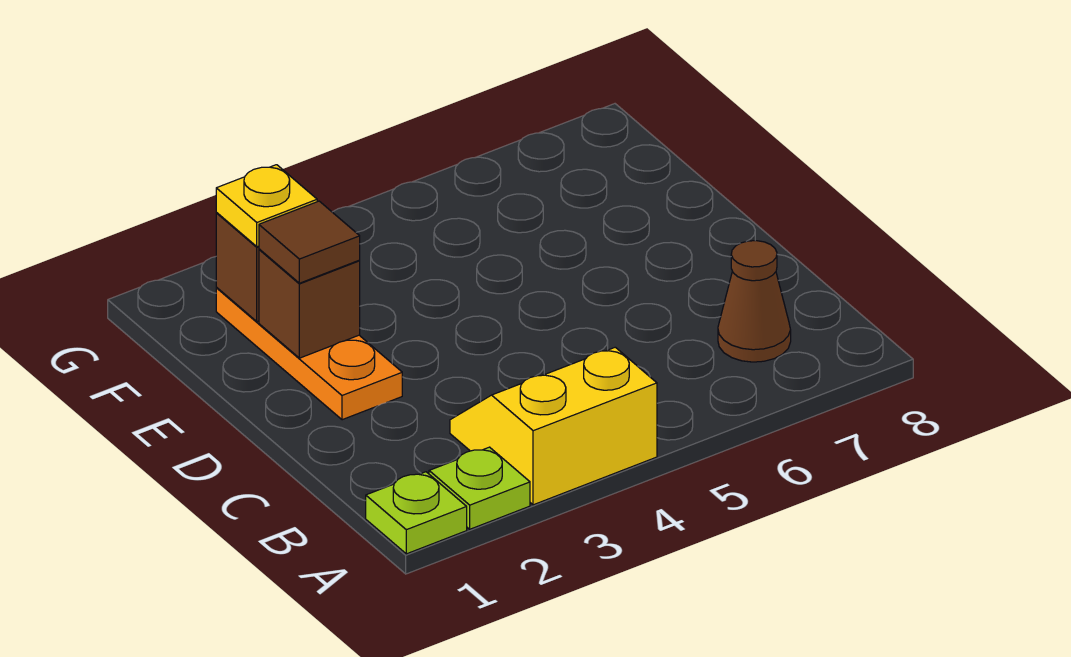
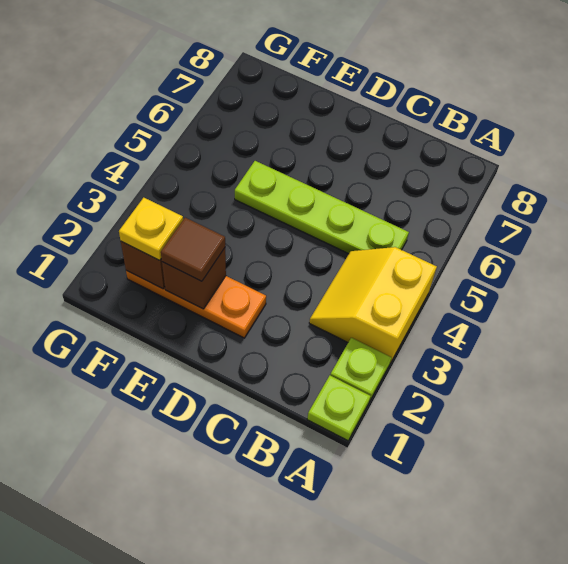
none -> lime plate B5:E5 level 1
brown cone B7 level 1 -> none

